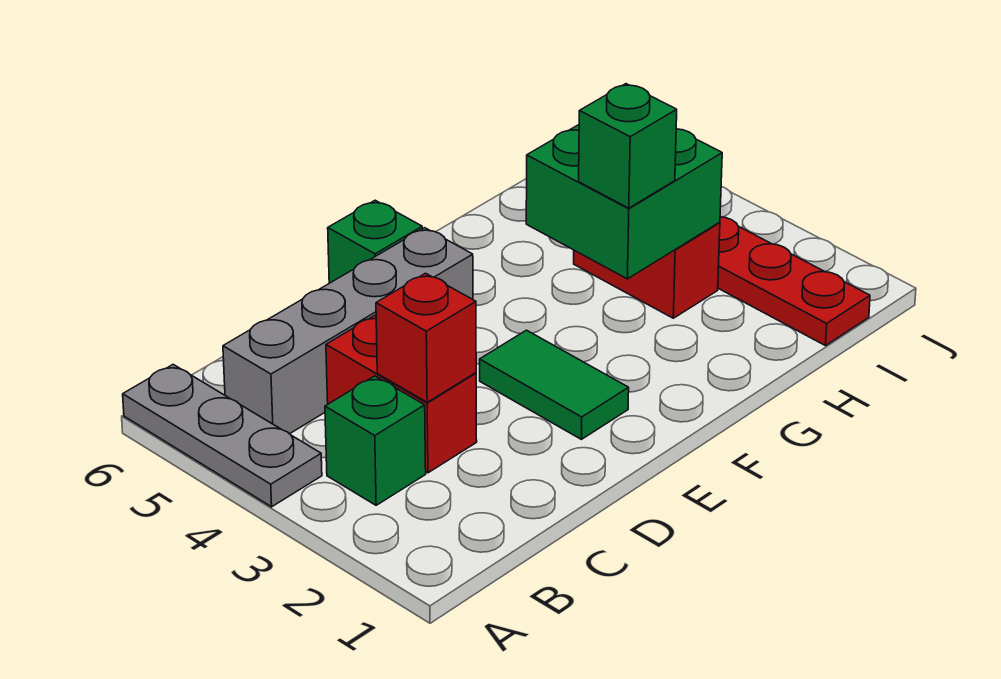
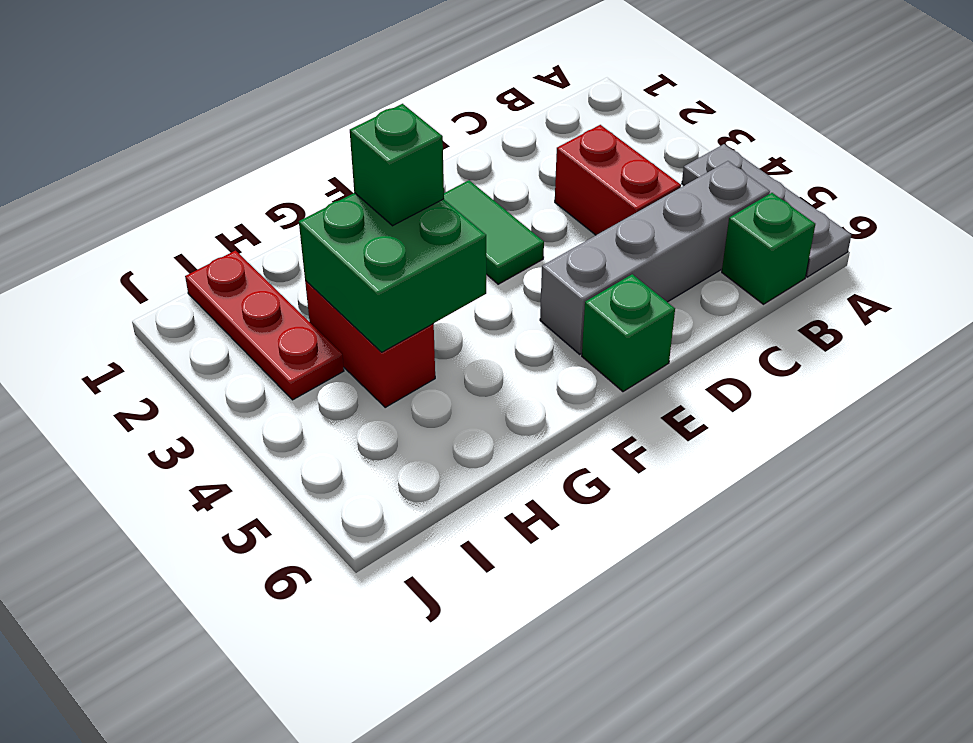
green brick B3 level 1 -> green brick B6 level 1
red brick C3 level 2 -> none

